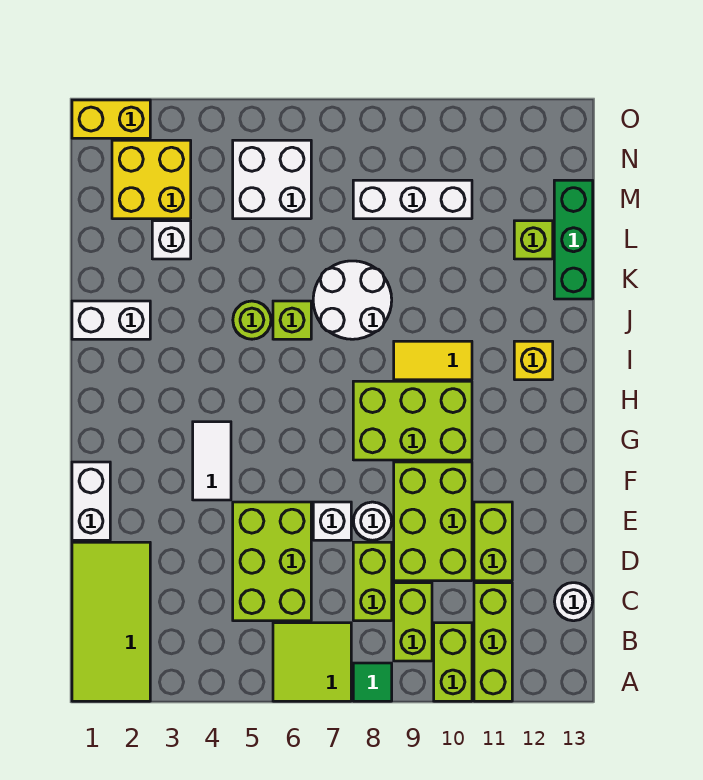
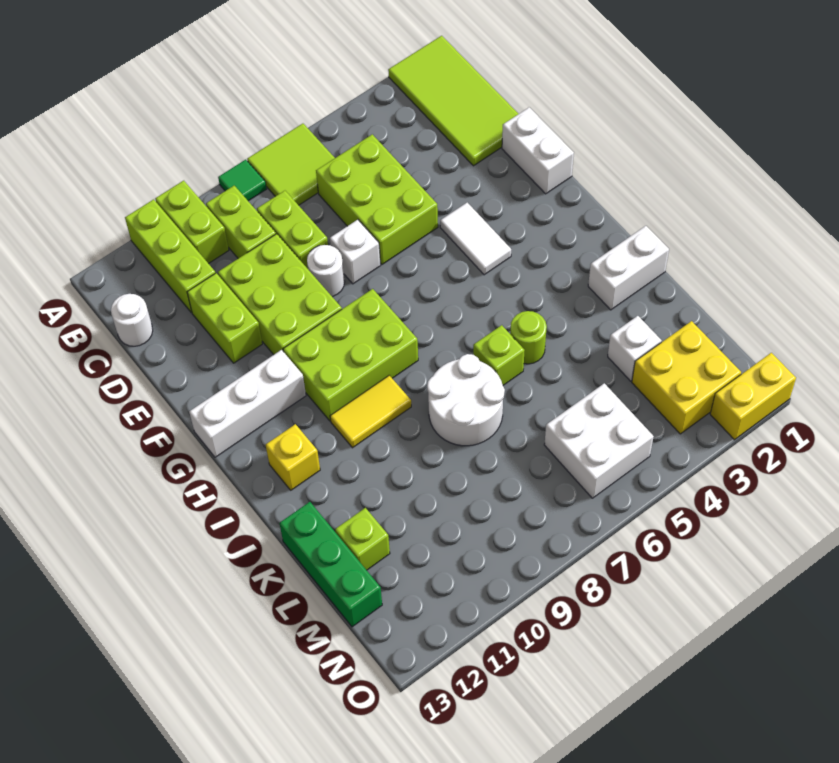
white brick M8:M10 level 1 -> white brick G11:G13 level 1

